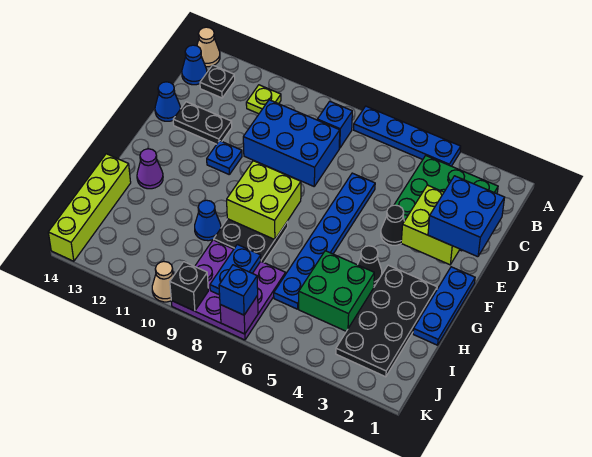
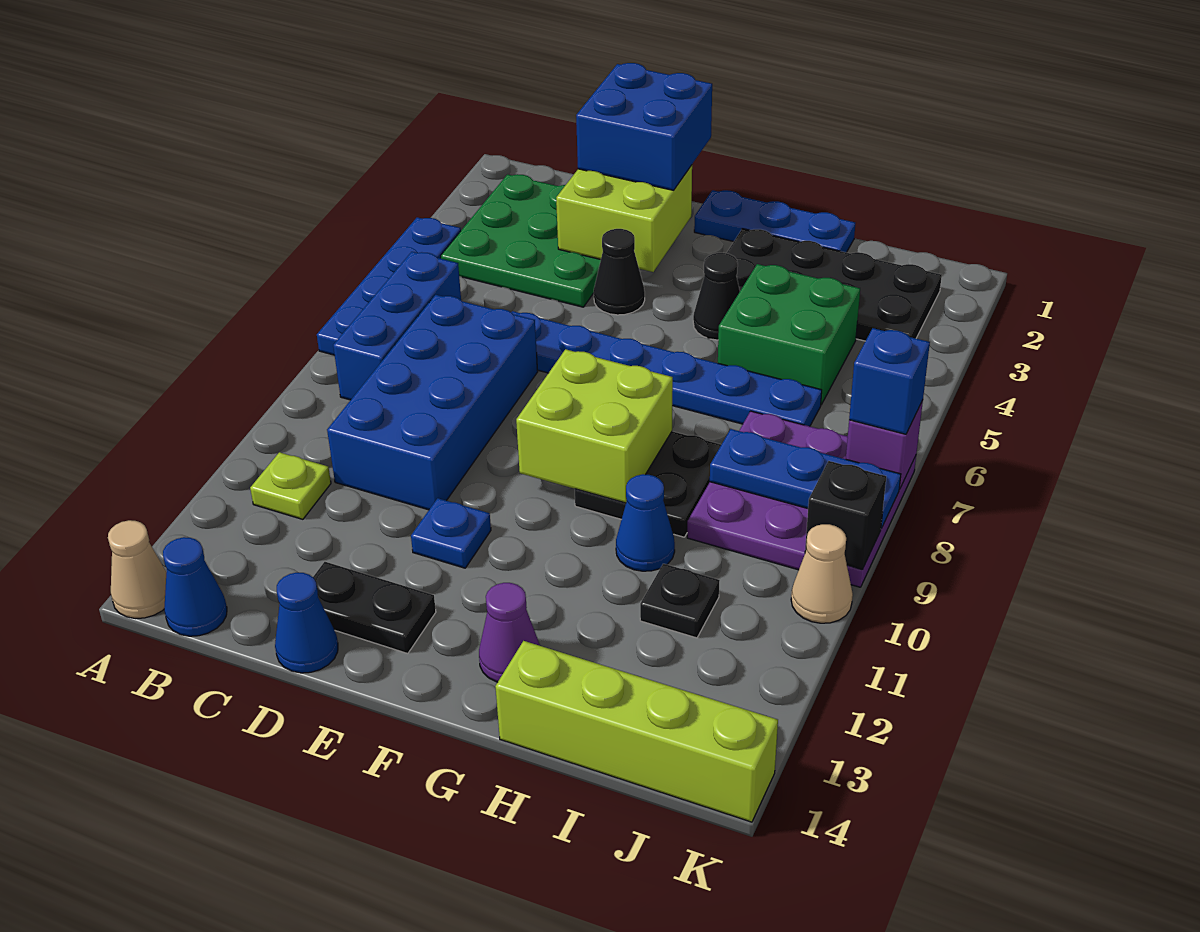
blue brick B8 level 1 -> blue brick B6:B8 level 1
black plate B13 level 1 -> black plate I11 level 1
blue brick C8:D10 level 1 -> blue brick C7:D10 level 1
black plate D12:D13 level 1 -> black plate D13:E13 level 1
blue plate I8:J8 level 2 -> blue plate I8:K8 level 2

